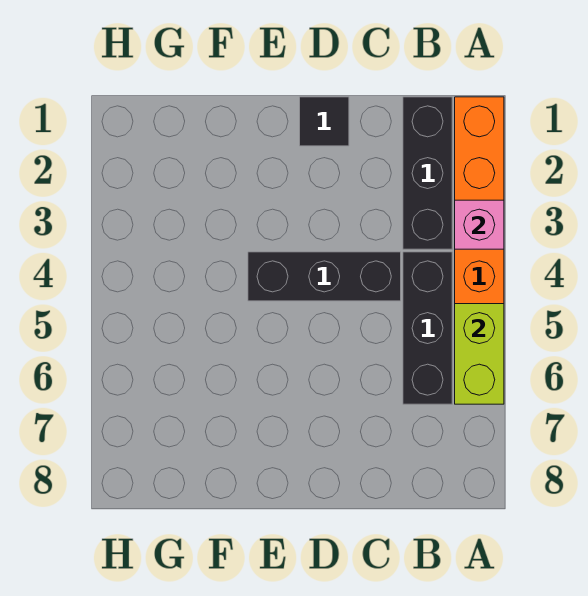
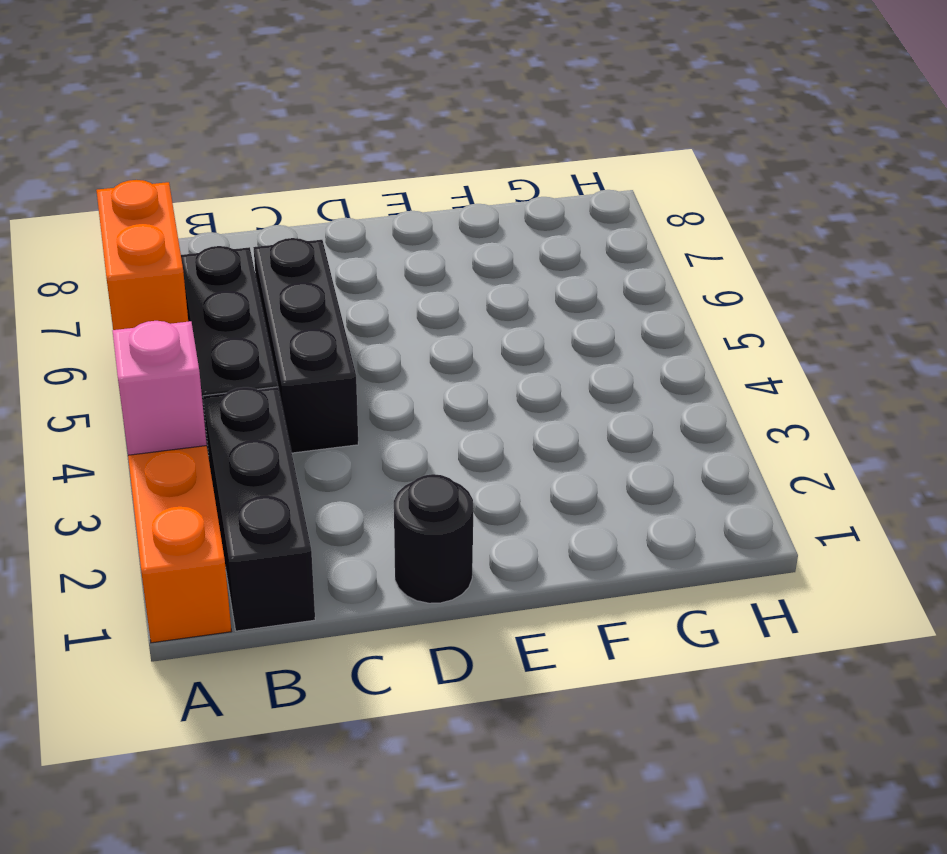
lime brick A5:A6 level 2 -> orange brick A5:A6 level 2
black brick C4:E4 level 1 -> black brick C4:C6 level 1
black tile D1 level 1 -> black round brick D1 level 1

